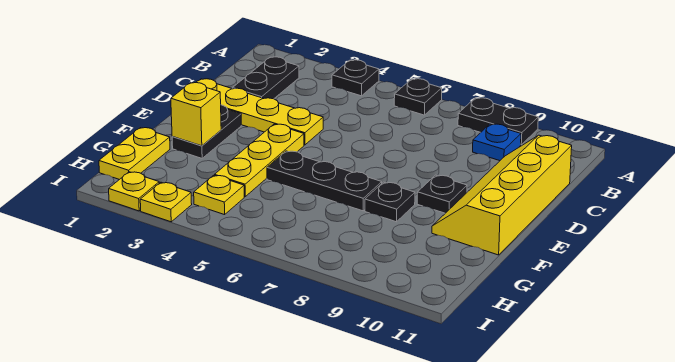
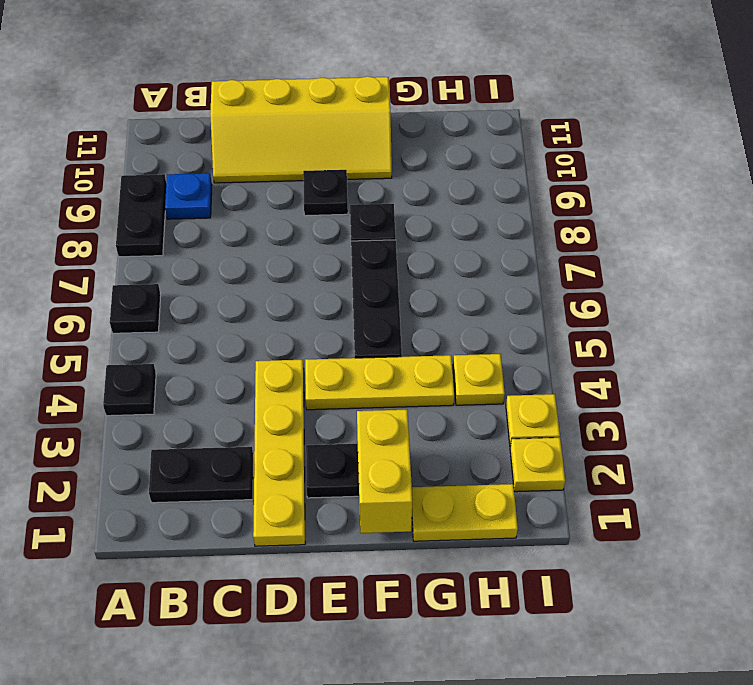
yellow brick F2 level 2 -> yellow brick F1:F2 level 2

